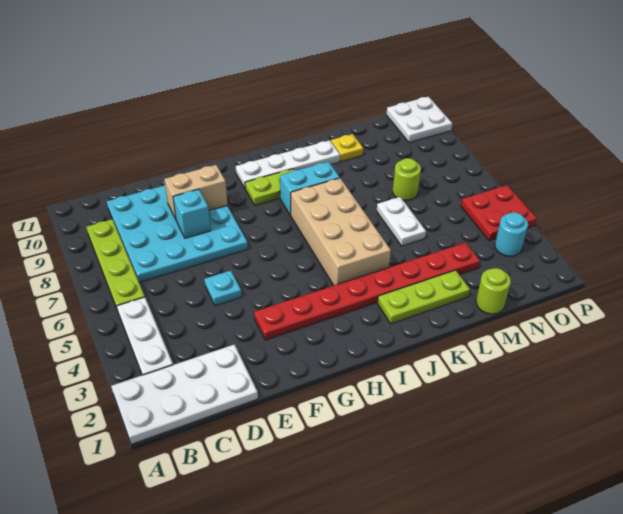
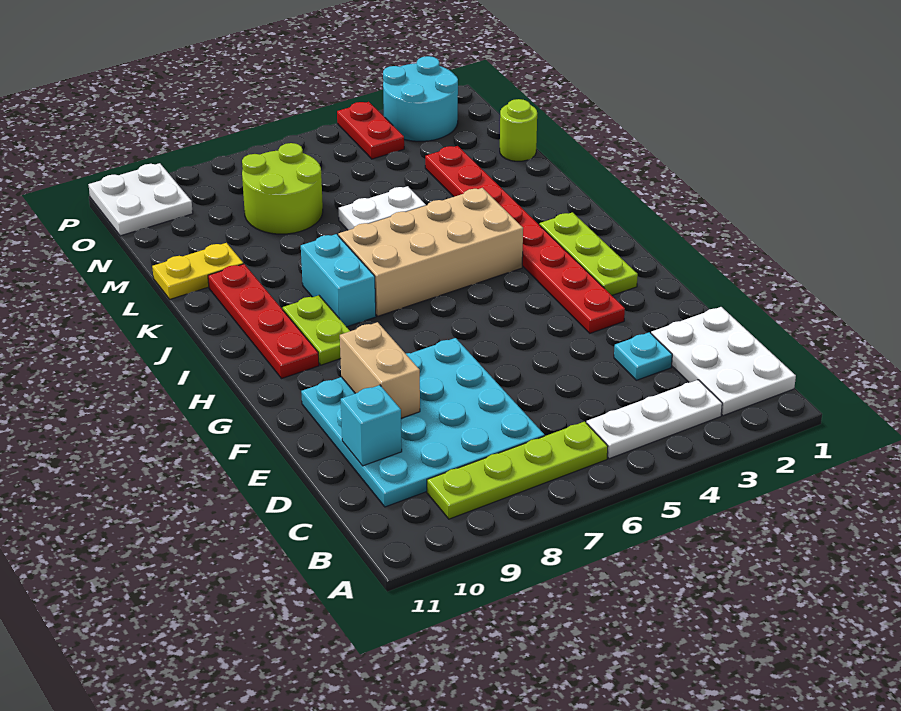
white plate A1:D2 level 1 -> white plate B1:D2 level 1
cyan plate E5 level 1 -> cyan plate D3 level 1
cyan brick E8 level 2 -> cyan brick D10 level 2
white plate H10:K10 level 1 -> red plate H10:K10 level 1
lime plate J2:L2 level 1 -> lime plate G2:I2 level 1
yellow plate L10 level 1 -> yellow plate L10:L11 level 1
lime round brick M7 level 1 -> lime round brick M7:N8 level 1
cyan round brick O3 level 1 -> cyan round brick O2:P3 level 1
red plate O4:P5 level 1 -> red plate O4:P4 level 1

